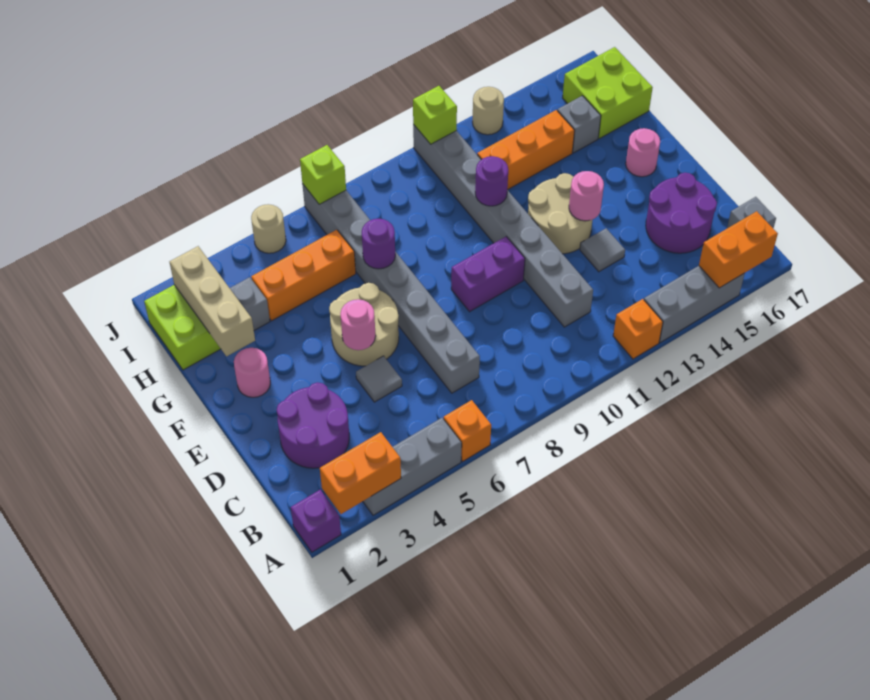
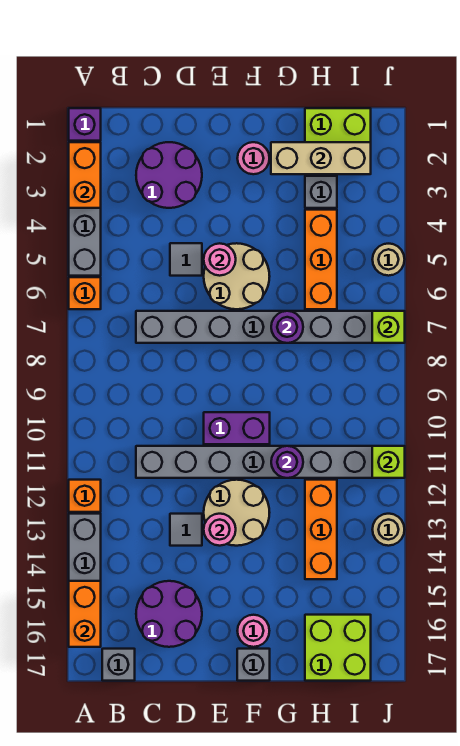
purple brick E9:E10 level 1 -> purple brick E10:F10 level 1
grey brick H15 level 1 -> grey brick F17 level 1

